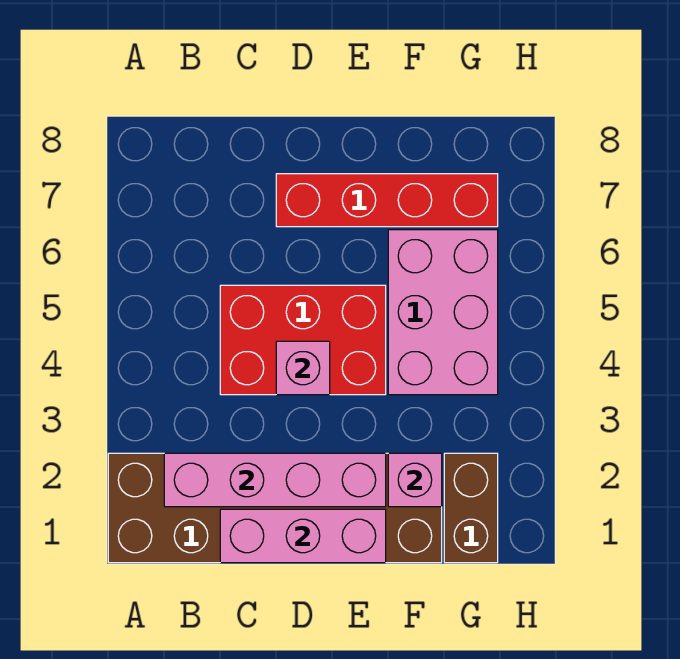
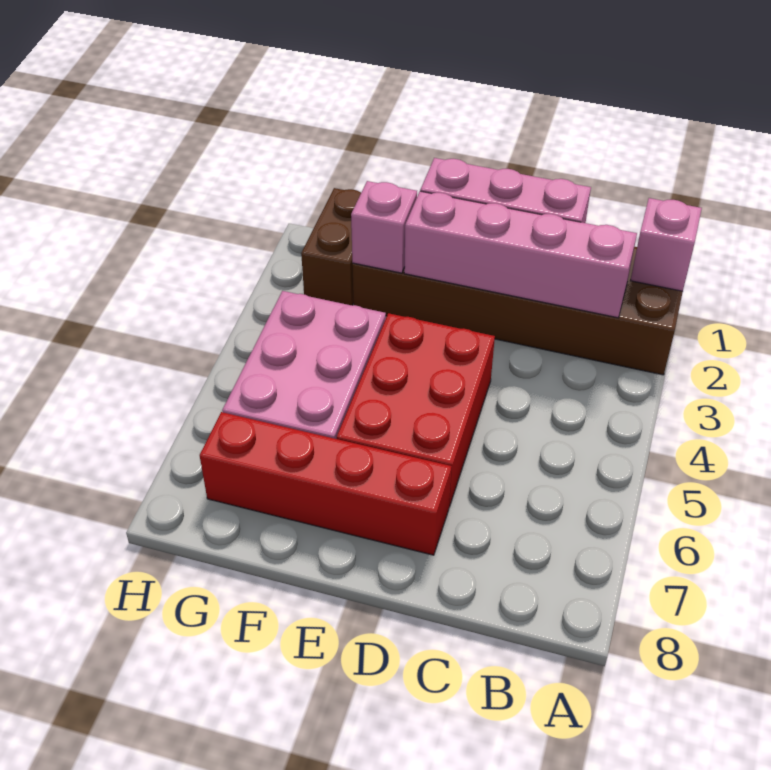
red brick C4:E5 level 1 -> red brick D4:E6 level 1
pink brick D4 level 2 -> pink brick A1 level 2

